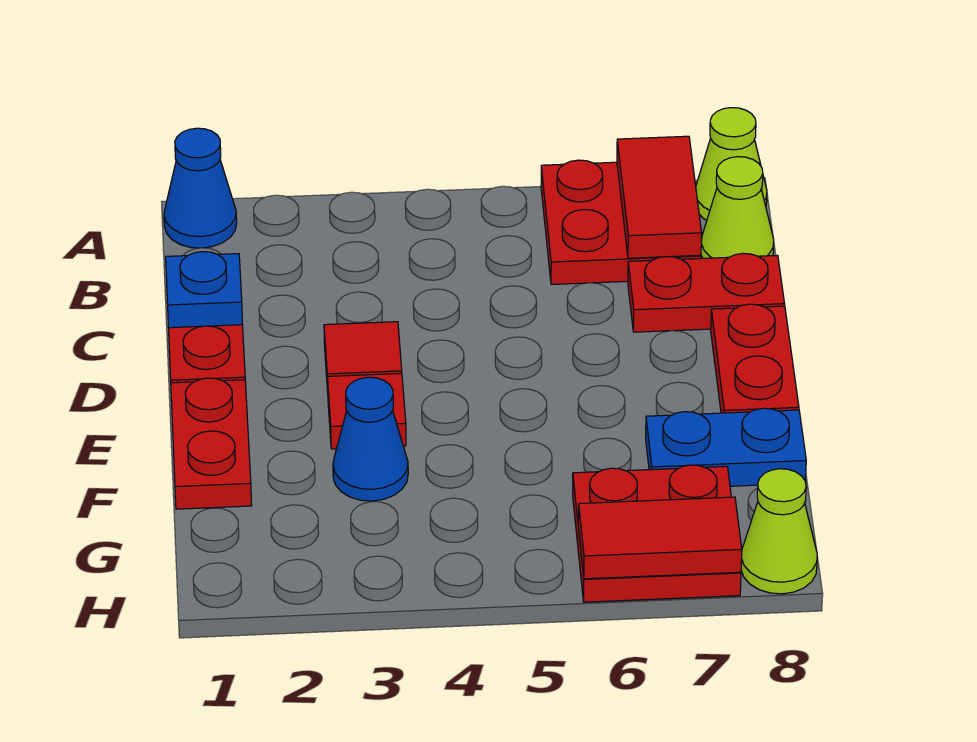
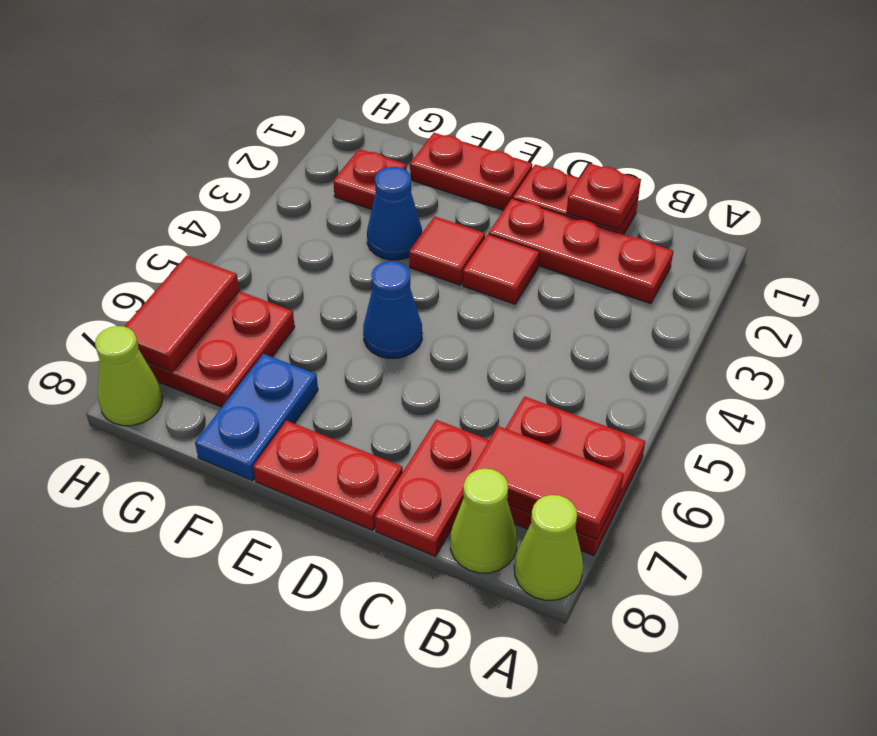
blue cone A1 level 1 -> blue cone E5 level 1
none -> red plate B2:D2 level 1
blue plate C1 level 2 -> red plate C1 level 2
none -> red plate G2 level 1

